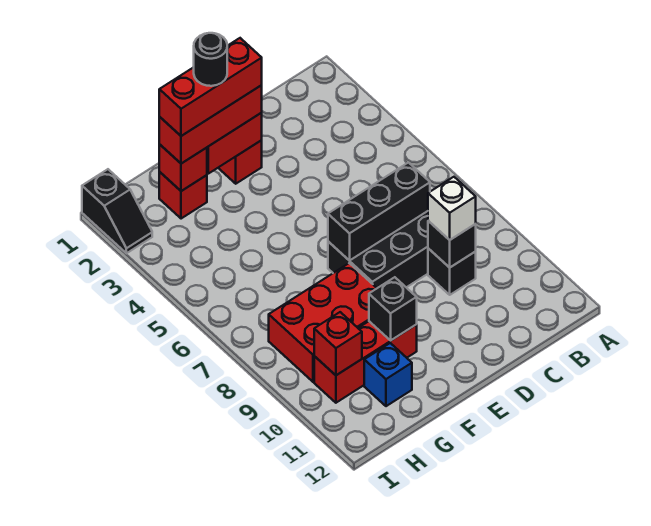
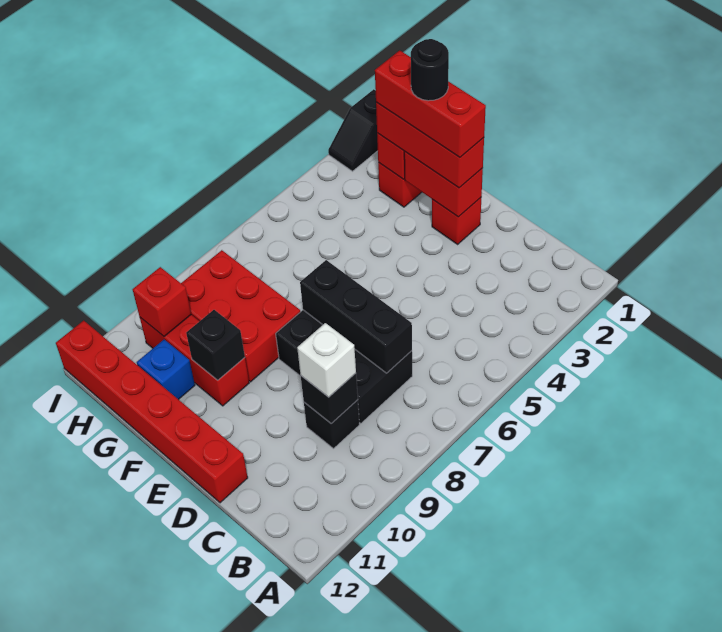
none -> red brick D12:I12 level 1

